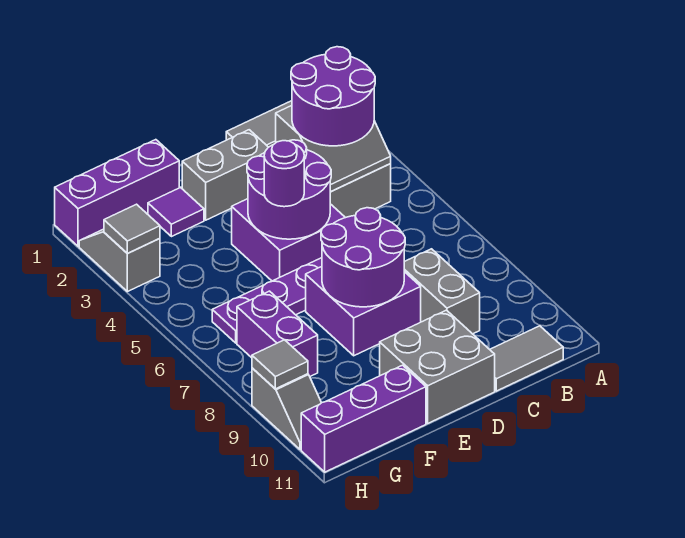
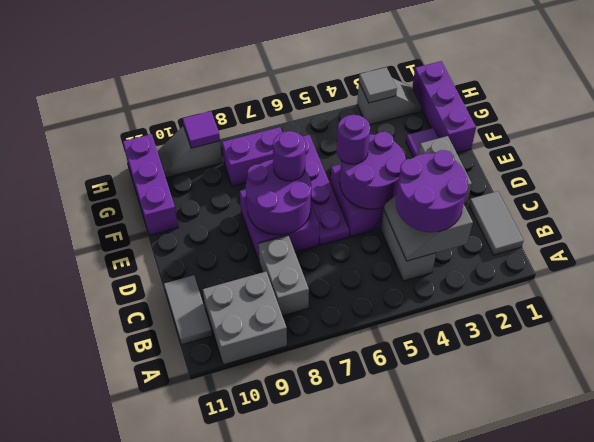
grey brick C8:C9 level 1 -> grey brick B8:C8 level 1
grey brick D10:E11 level 1 -> grey brick A9:B10 level 1
none -> purple round brick E7 level 3
grey tile H9 level 2 -> purple tile H9 level 2

